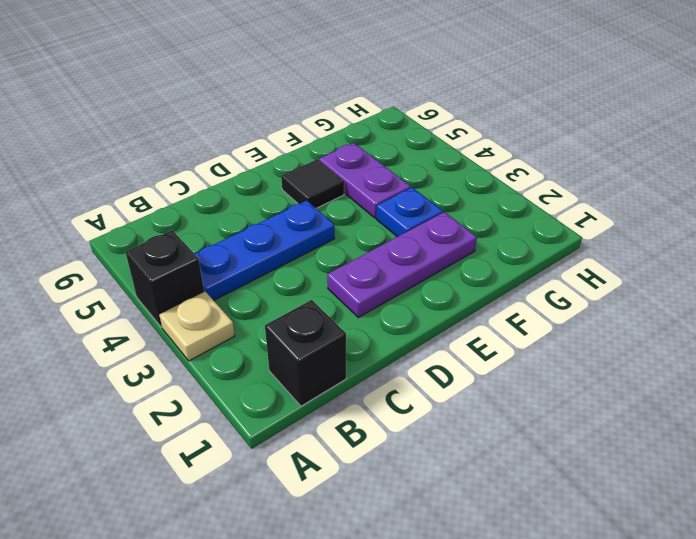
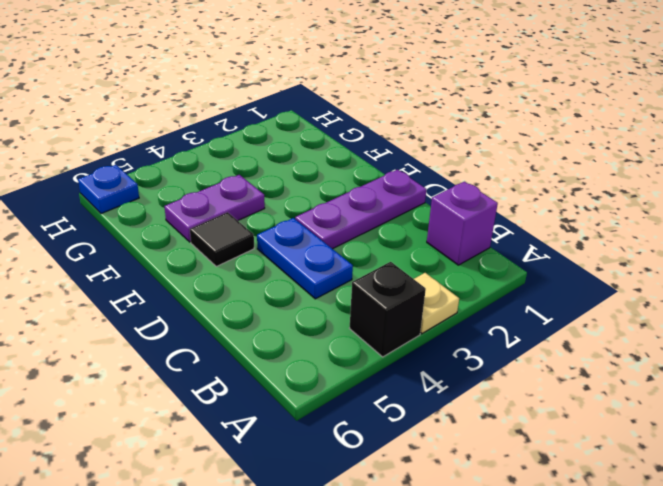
black brick B1 level 1 -> purple brick B1 level 1
blue plate B4:D4 level 1 -> blue plate C4:D4 level 1
purple plate D2:F2 level 1 -> purple plate D1:D3 level 1
blue plate F3 level 1 -> blue plate H6 level 1

